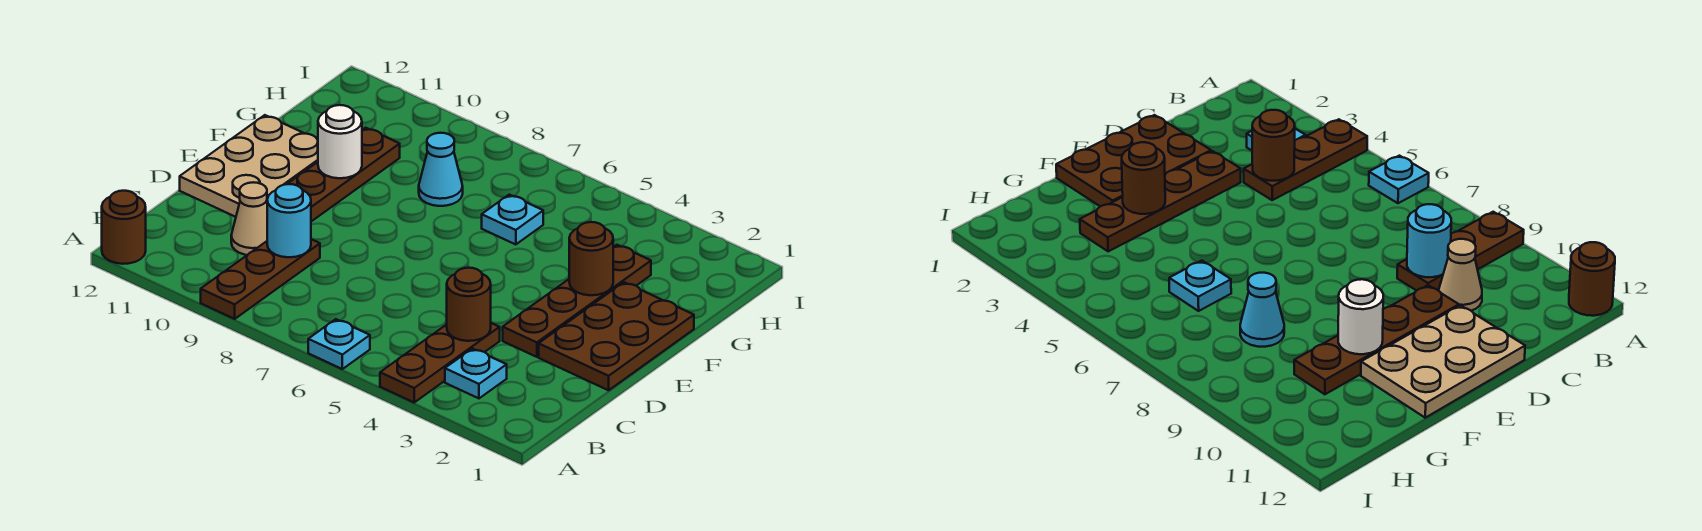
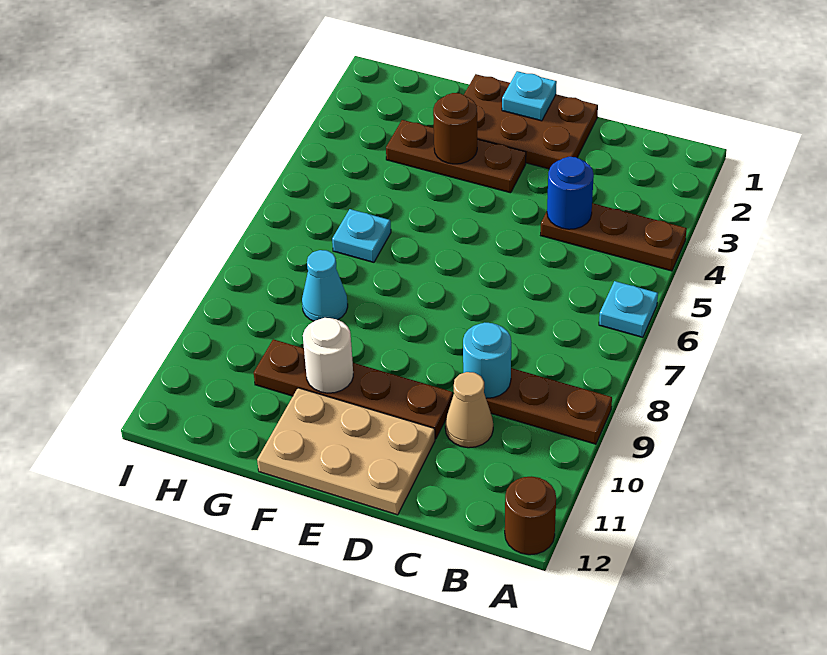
cyan plate B3 level 1 -> cyan plate E1 level 2
brown round brick C4 level 2 -> blue round brick C4 level 2
brown plate D3:G3 level 1 -> brown plate E3:G3 level 1

